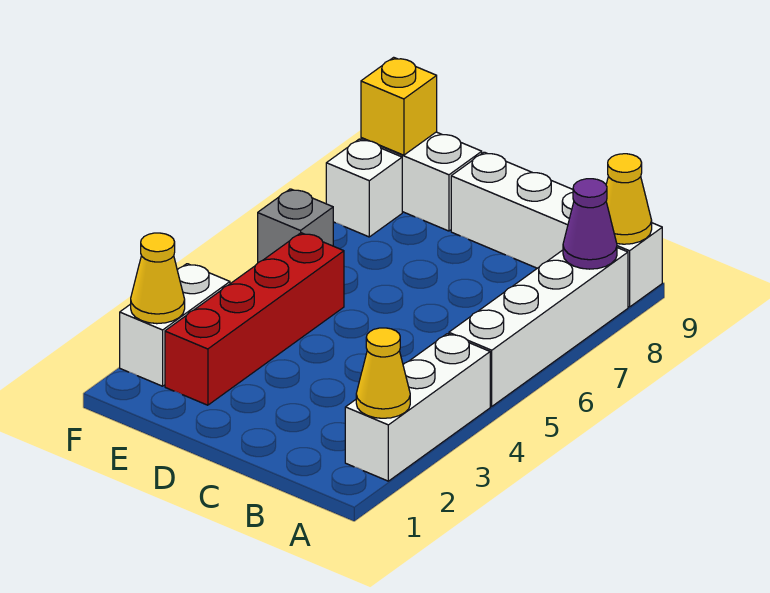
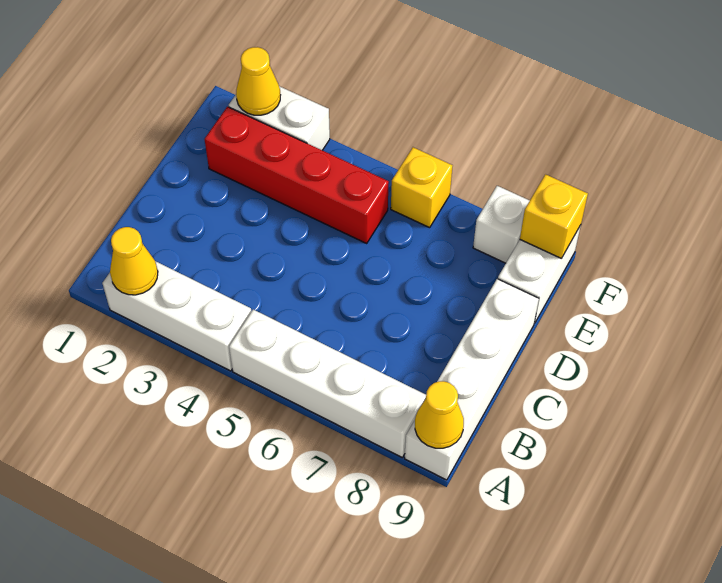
purple cone A8 level 2 -> none
grey brick F6 level 1 -> yellow brick F6 level 1

